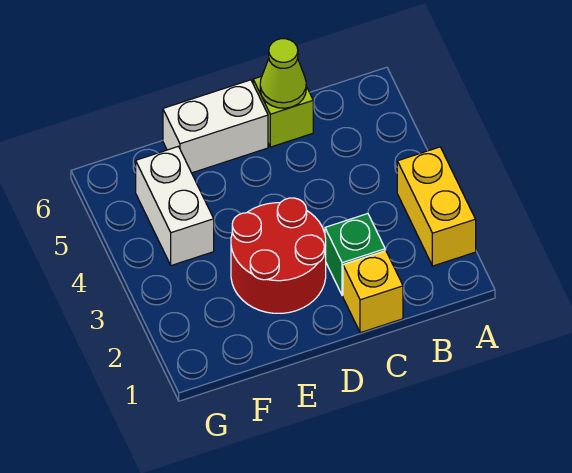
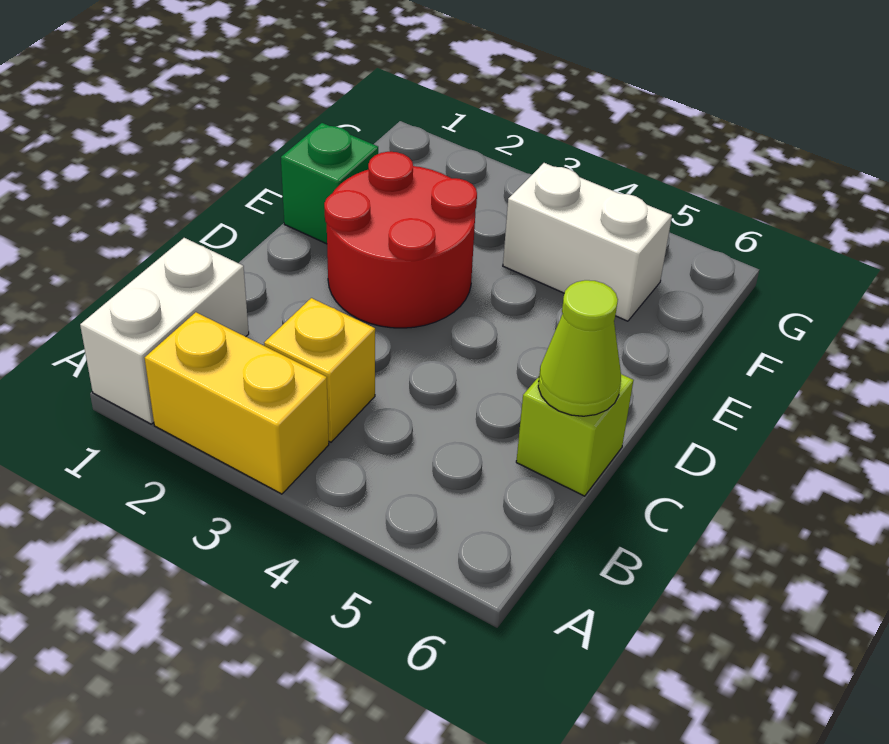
yellow brick C1 level 1 -> yellow brick B3 level 1
green brick C2 level 1 -> green brick E1 level 1
white brick D6:E6 level 1 -> white brick A1:B1 level 1

